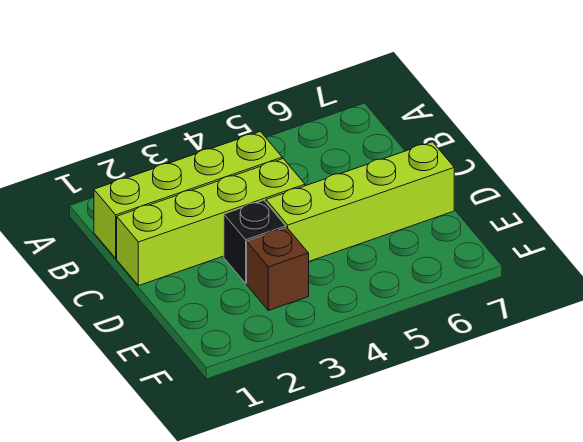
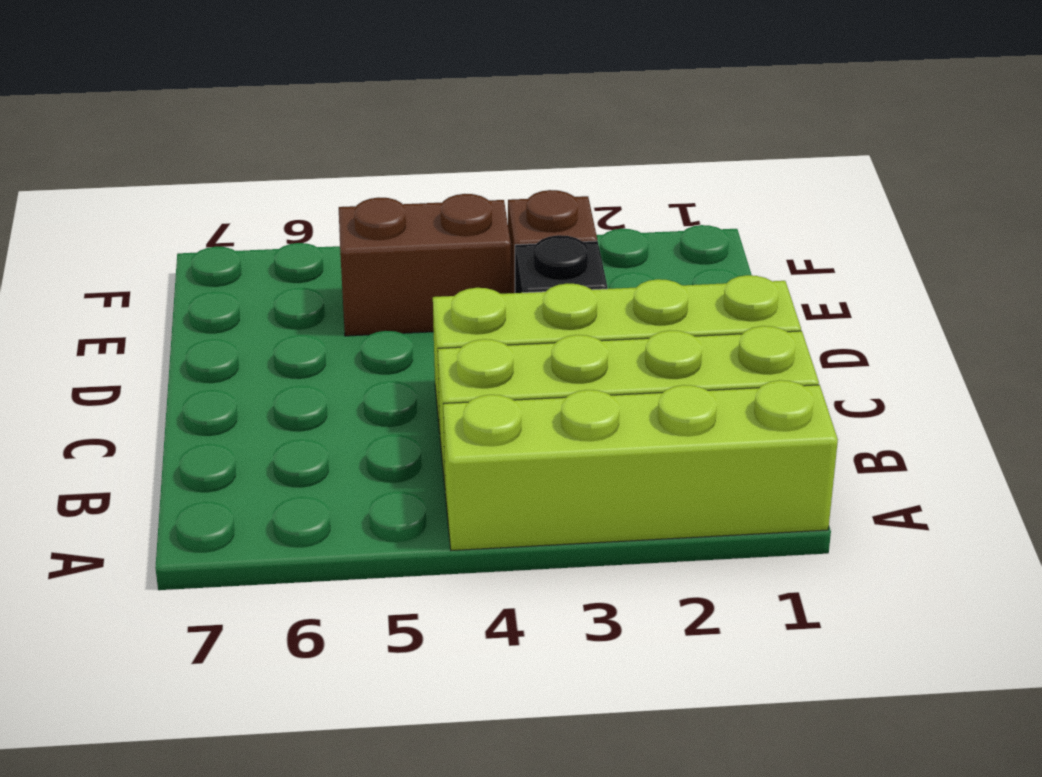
lime brick D4:D7 level 1 -> lime brick A1:A4 level 1
none -> brown brick E4:E5 level 1

